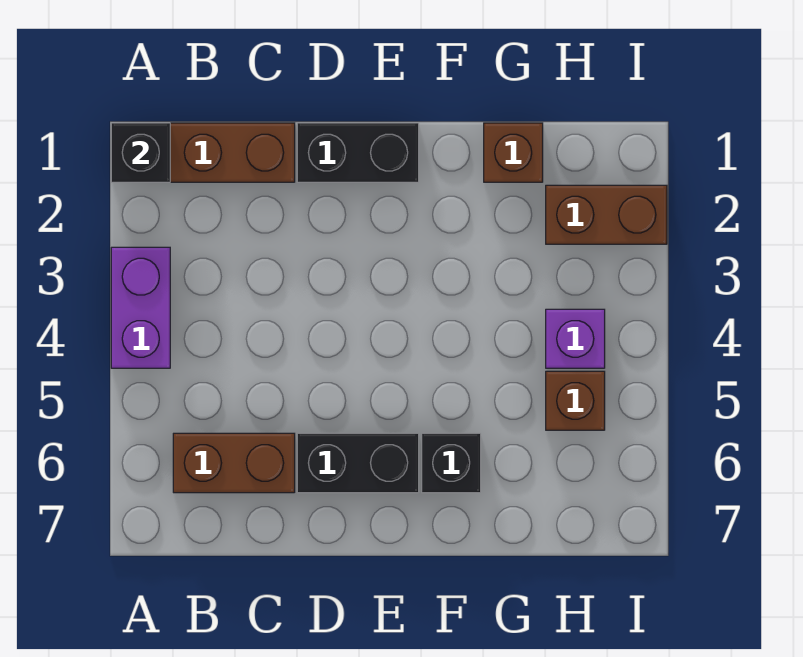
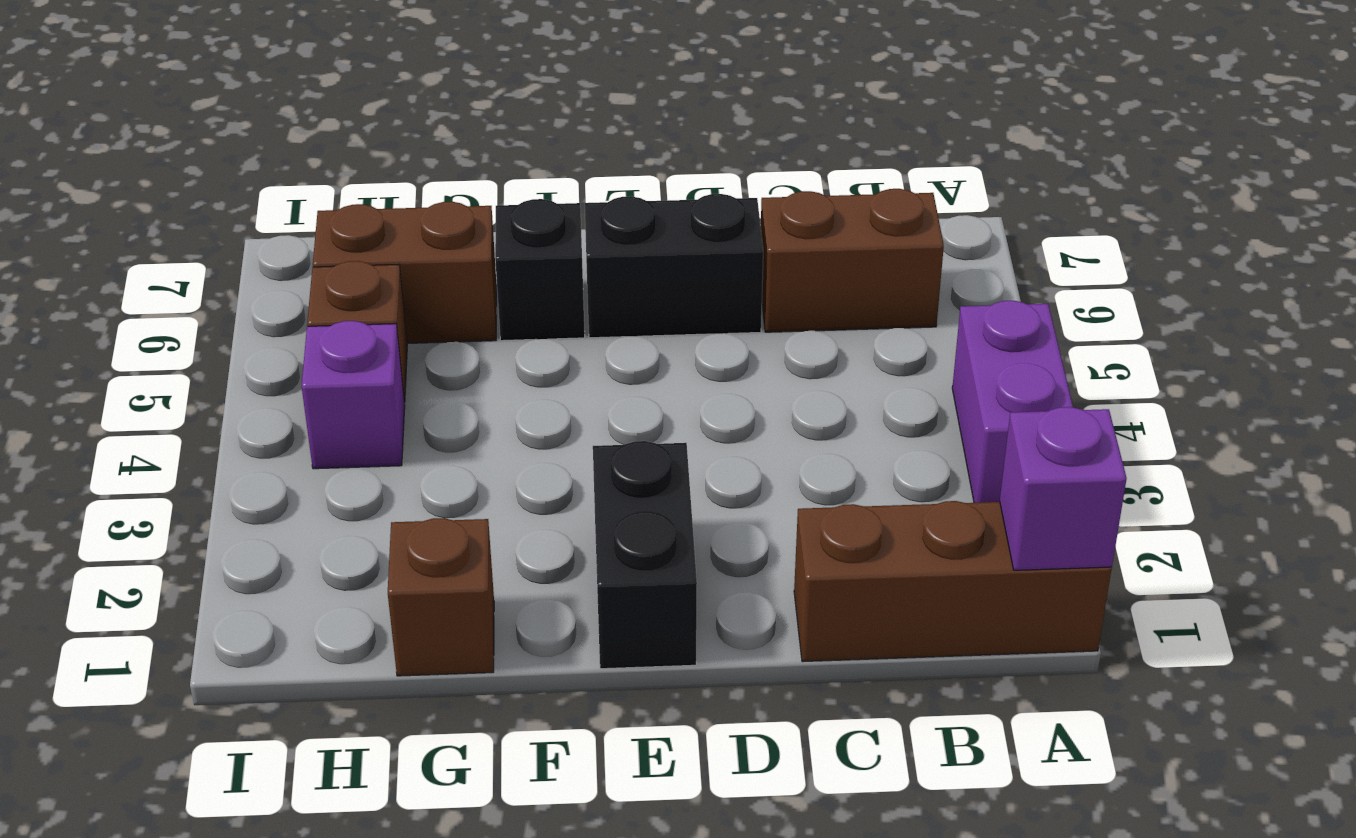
black brick A1 level 2 -> purple brick A1 level 2
black brick D1:E1 level 1 -> black brick E1:E2 level 1
brown brick H2:I2 level 1 -> brown brick G6:H6 level 1

